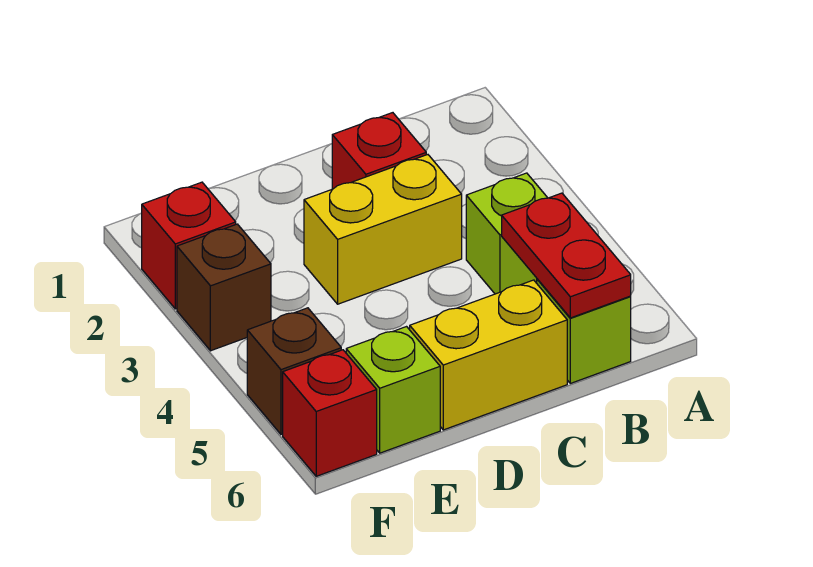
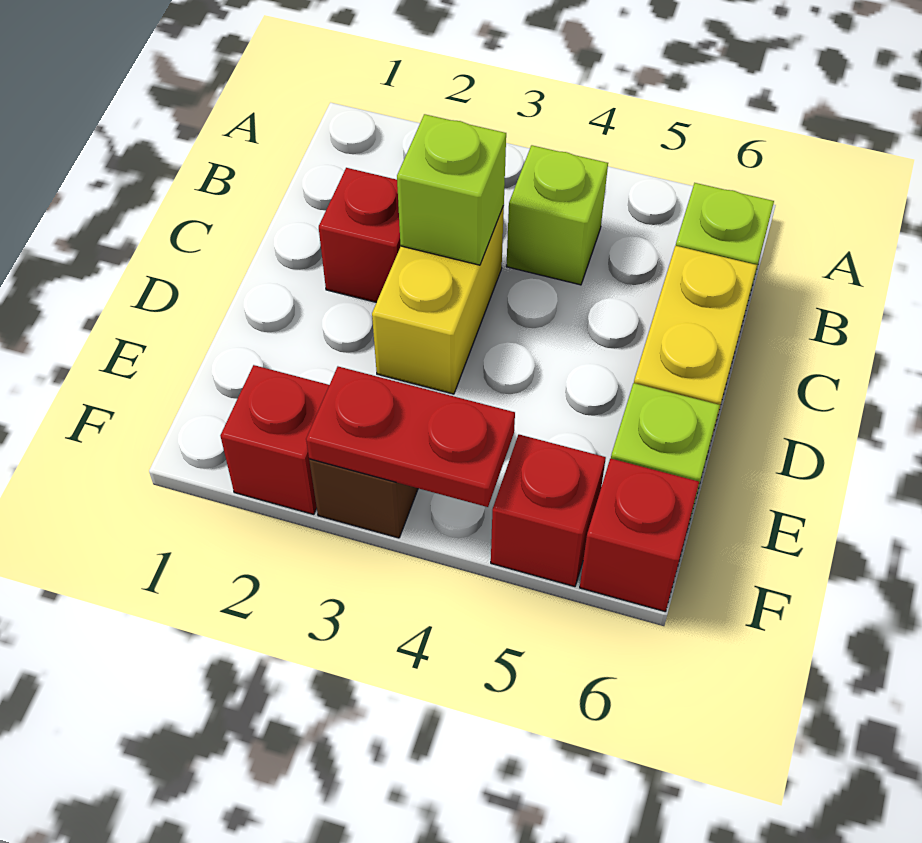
red plate B5:B6 level 2 -> red plate F3:F4 level 2
none -> lime brick C3 level 2
brown brick F5 level 1 -> red brick F5 level 1

